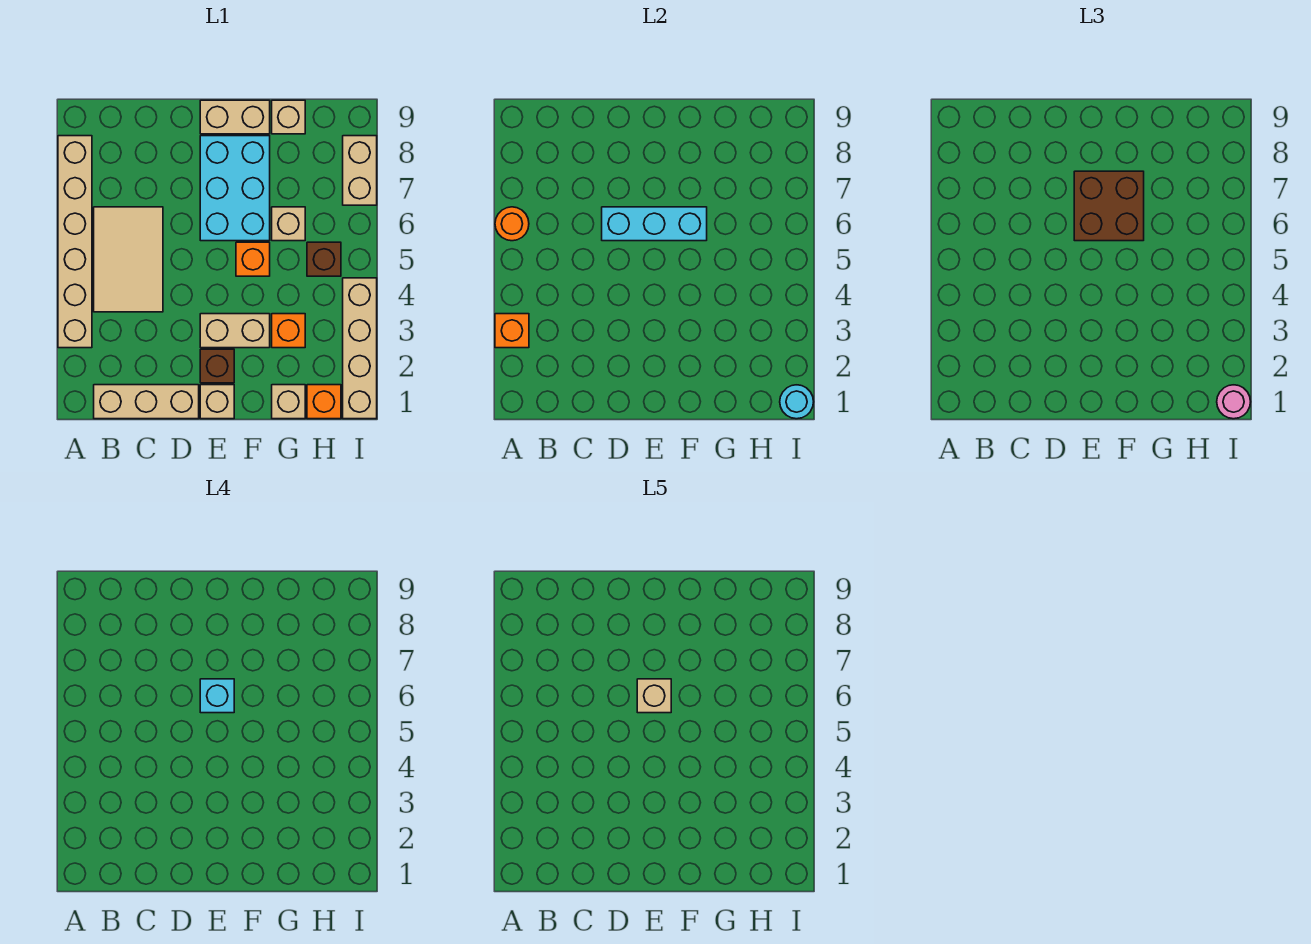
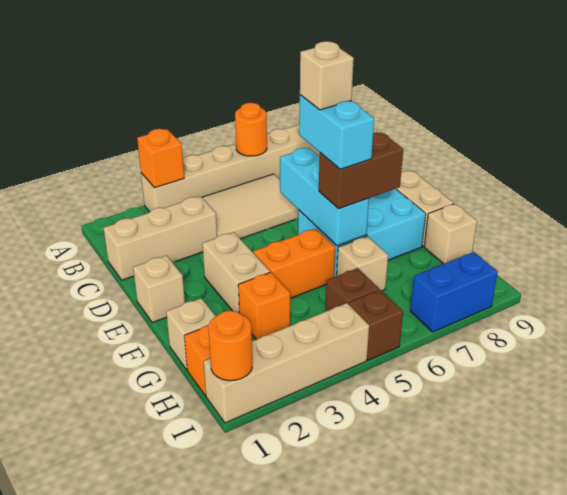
tan brick B1:D1 level 1 -> tan brick C1:C3 level 1
brown brick E2 level 1 -> brown brick I5 level 1
brown brick E6:F7 level 3 -> brown brick F6:F7 level 3
cyan brick E6 level 4 -> cyan brick E6:F6 level 4
orange brick F5 level 1 -> orange brick F4:F5 level 1
cyan round brick I1 level 2 -> orange round brick I1 level 2
pink round brick I1 level 3 -> none
tan brick I7:I8 level 1 -> blue brick I7:I8 level 1

